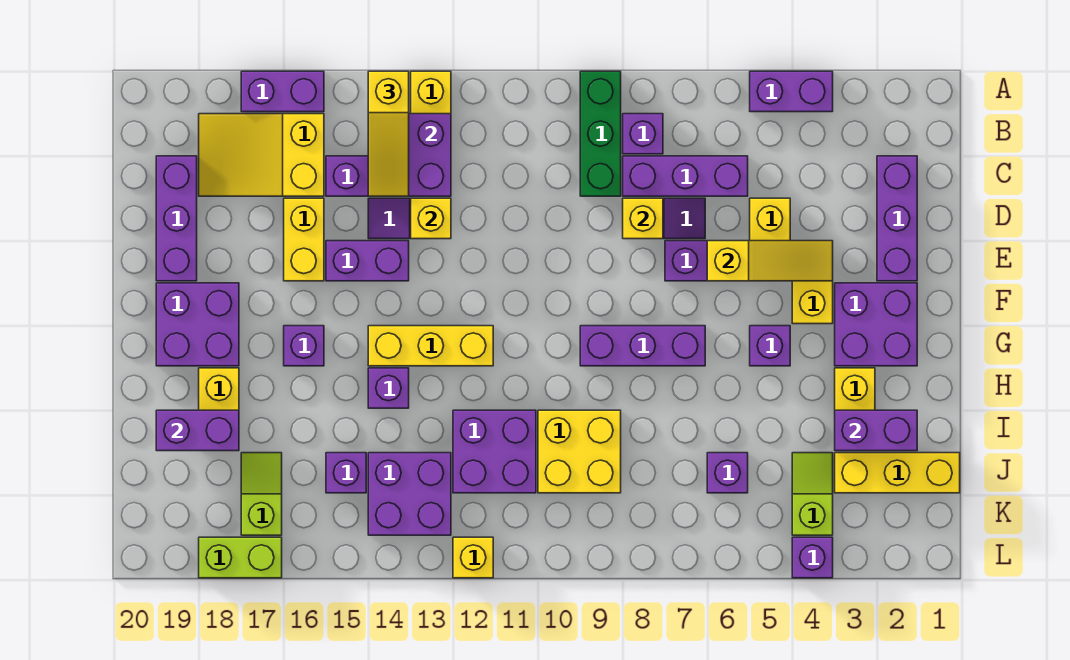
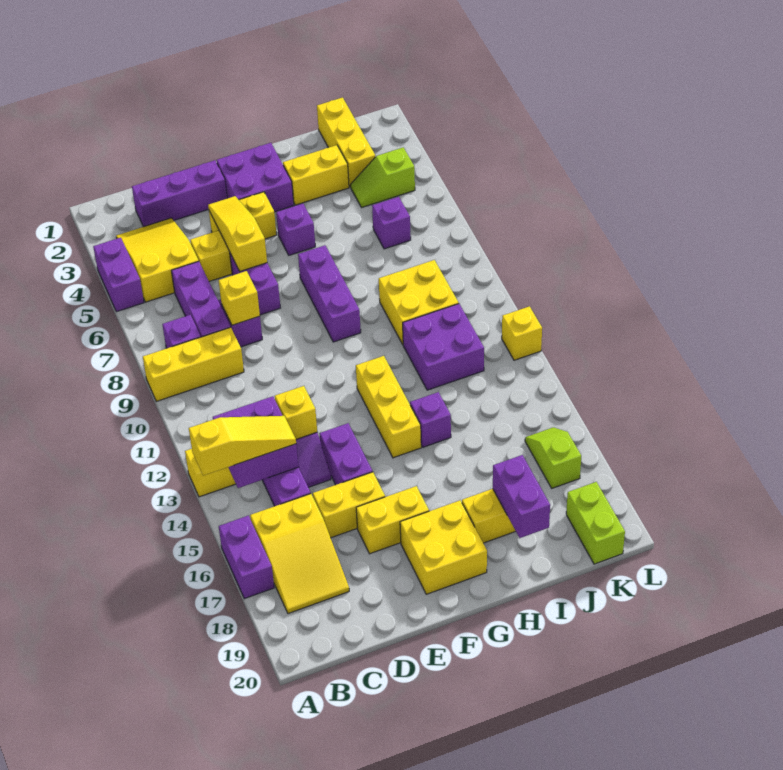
green brick A9:C9 level 1 -> yellow brick A9:C9 level 1
none -> yellow slope B3:C5 level 1 top 5
purple brick C19:E19 level 1 -> none
none -> yellow brick E17:F17 level 1
purple brick F18:G19 level 1 -> yellow brick F18:G19 level 1
purple brick G16 level 1 -> none
purple brick I2:I3 level 2 -> none
purple brick J13:K14 level 1 -> none
purple brick J15 level 1 -> none
lime slope J17:K17 level 1 top K -> lime slope K16:K17 level 1 top 17
purple brick L4 level 1 -> none
lime brick L17:L18 level 1 -> lime brick K19:K20 level 1

